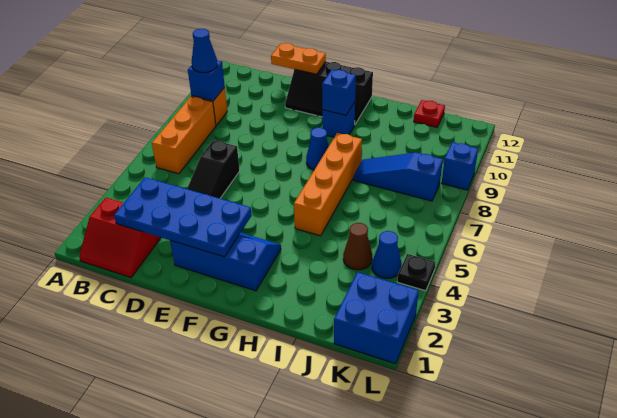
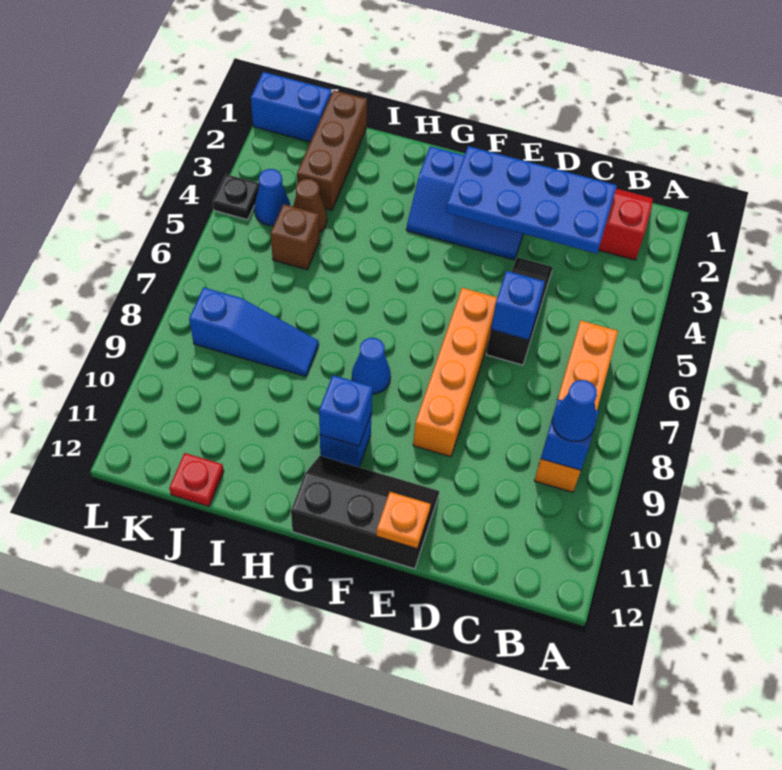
orange plate D12:E12 level 2 -> orange plate E12 level 2
orange brick H5:H8 level 1 -> orange brick E6:E9 level 1
none -> brown brick J1:J3 level 1
none -> brown brick J5 level 1
blue brick K1:L2 level 1 -> blue brick K1:L1 level 1
blue brick L9 level 1 -> blue brick D6 level 2

